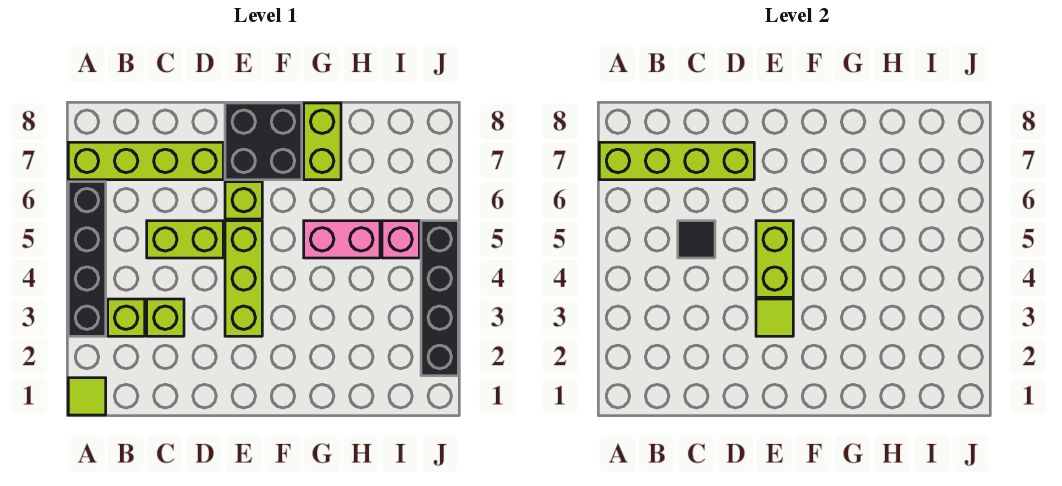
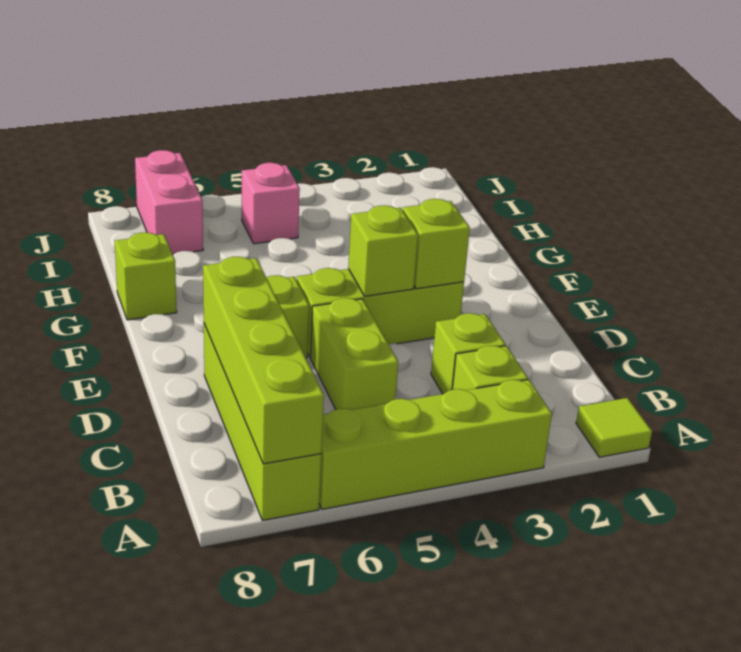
black brick A3:A6 level 1 -> lime brick A3:A6 level 1
black tile C5 level 2 -> none
lime tile E3 level 2 -> lime brick E3 level 2
lime brick E4:E5 level 2 -> lime brick E4 level 2
black brick E7:F8 level 1 -> none
pink brick G5:H5 level 1 -> pink brick I7:J7 level 1
lime brick G7:G8 level 1 -> lime brick G8 level 1
black brick J2:J5 level 1 -> none

